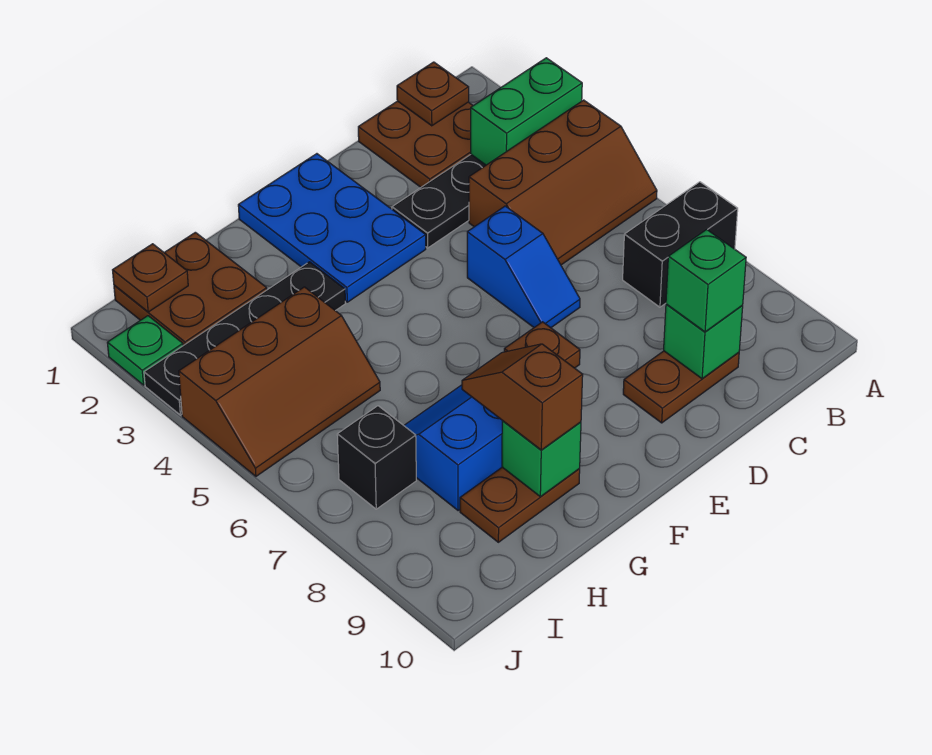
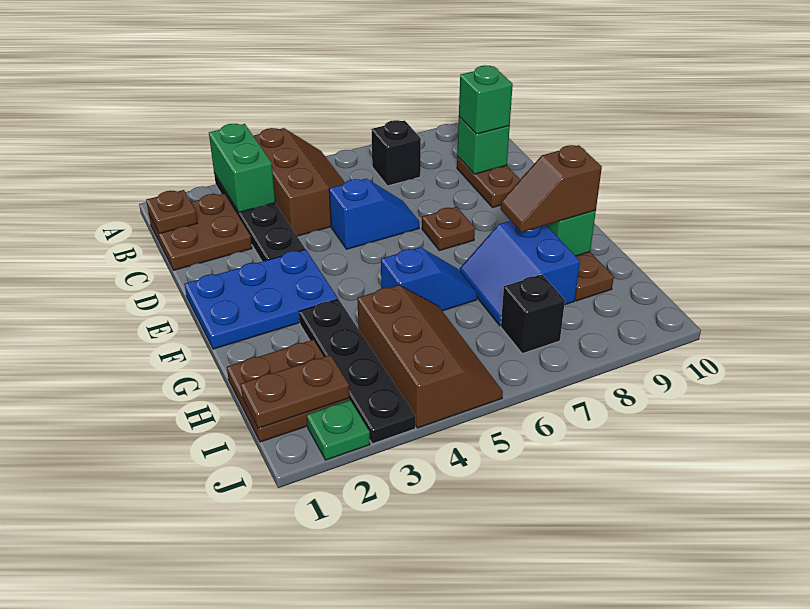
black brick A7:B7 level 1 -> black brick B7 level 1
none -> blue slope G5:G6 level 1 top 5
brown plate I1 level 2 -> brown plate I1:I2 level 2

